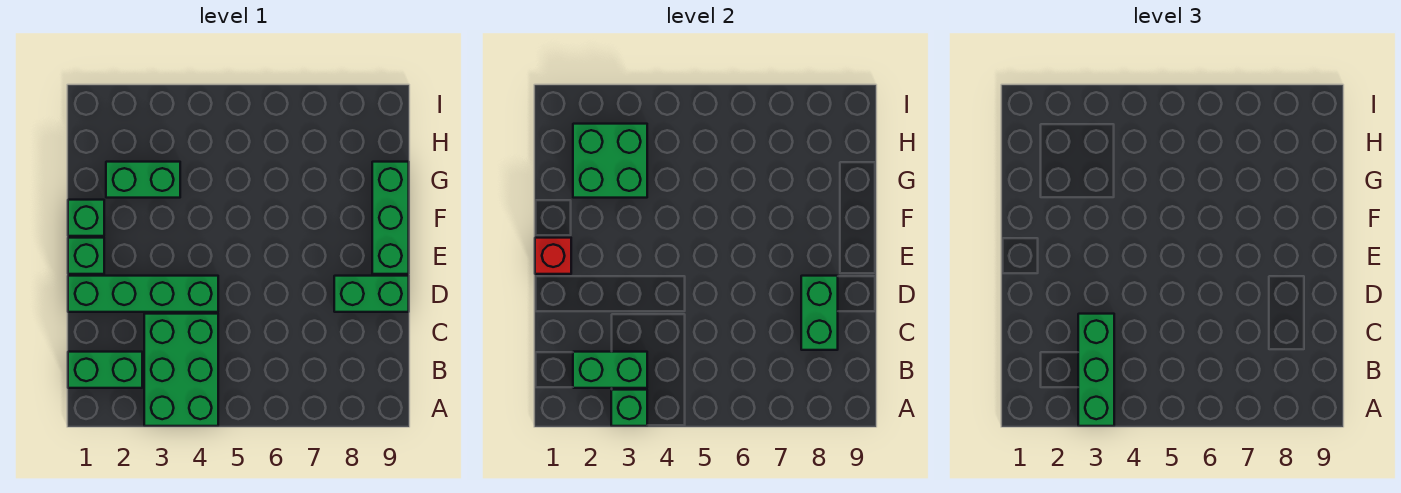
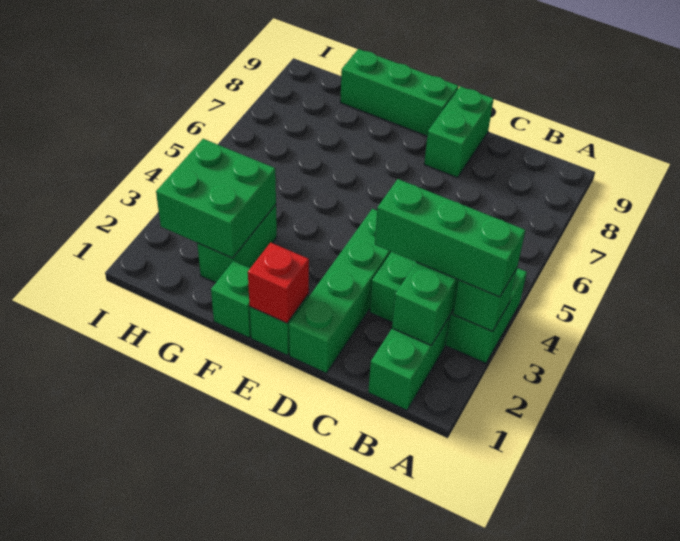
green brick C8:D8 level 2 -> none

